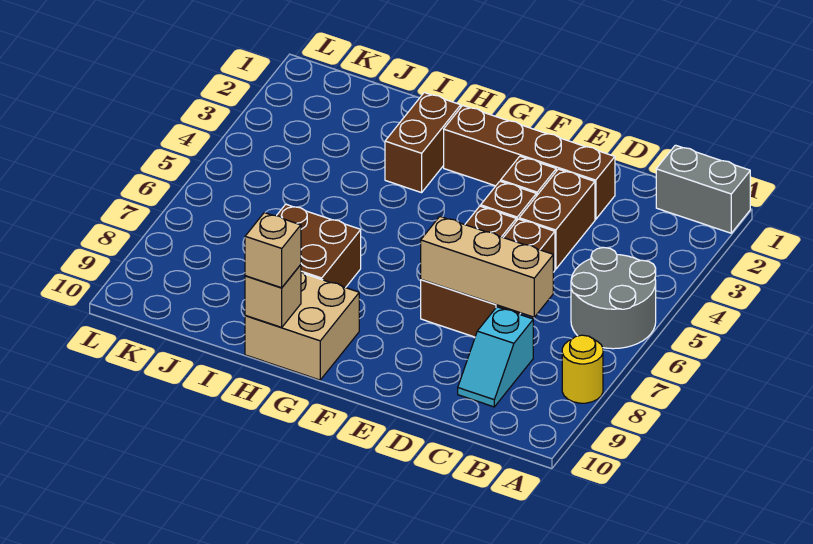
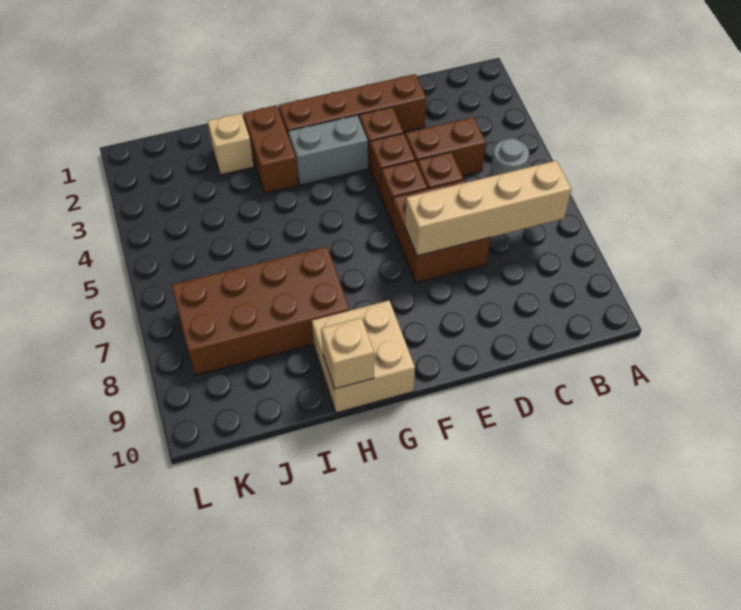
grey brick A1:B1 level 1 -> grey brick F3:G3 level 1
grey round brick A5:B6 level 1 -> grey round brick B5 level 1
yellow round brick A8 level 1 -> none
tan brick C7:E7 level 2 -> tan brick B7:E7 level 2
cyan slope C8:C9 level 1 top 8 -> none
brown brick D3:D4 level 1 -> brown brick C4:D4 level 1
brown brick H7:I8 level 1 -> brown brick H7:K8 level 1
tan brick H10 level 3 -> tan brick I2 level 1

